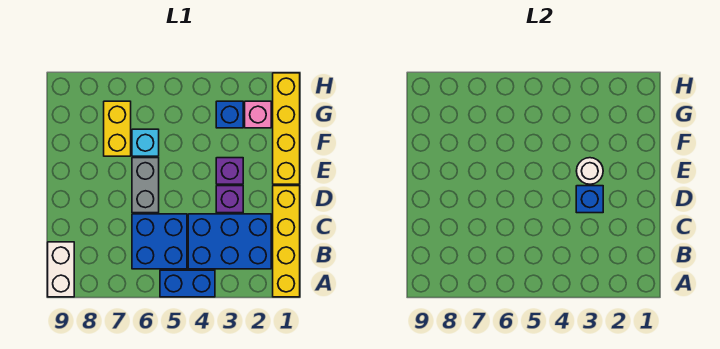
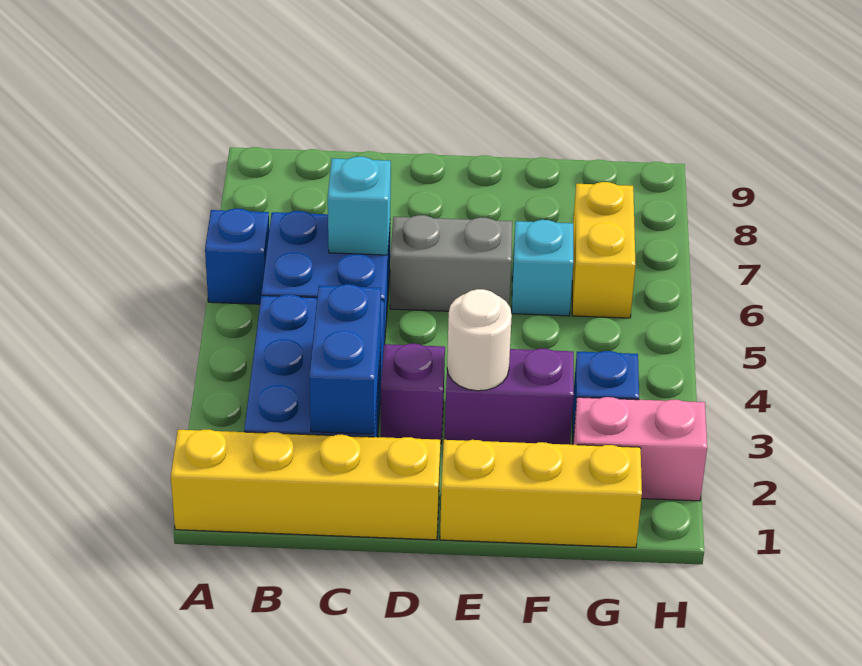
blue brick A4:A5 level 1 -> blue brick C2:C3 level 2
white brick A9:B9 level 1 -> none
none -> cyan brick C6 level 2
blue brick D3 level 2 -> blue brick A6 level 1
yellow brick E1:H1 level 1 -> yellow brick E1:G1 level 1
purple brick E3 level 1 -> purple brick E3:F3 level 1
yellow brick F7:G7 level 1 -> yellow brick G6:G7 level 1
pink brick G2 level 1 -> pink brick G2:H2 level 1

